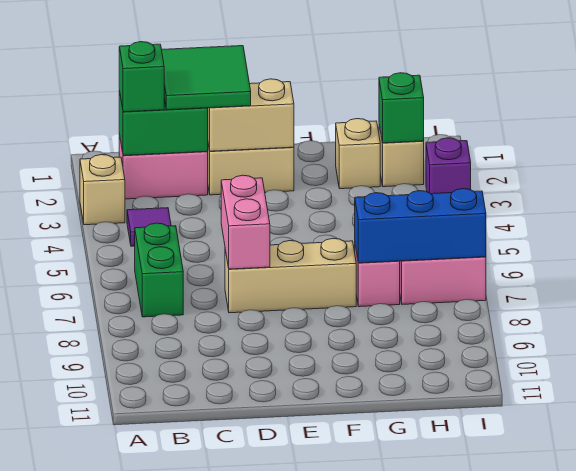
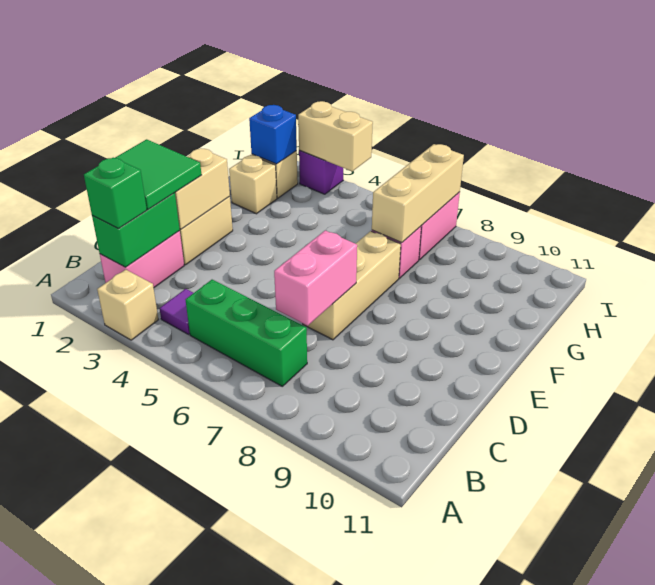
green brick B6:B7 level 1 -> green brick B5:B7 level 1
pink brick D6:D7 level 2 -> pink brick C7:D7 level 2
blue brick G7:I7 level 2 -> tan brick G7:I7 level 2
green brick H2 level 2 -> blue brick H2 level 2
none -> tan brick I3:I4 level 2

